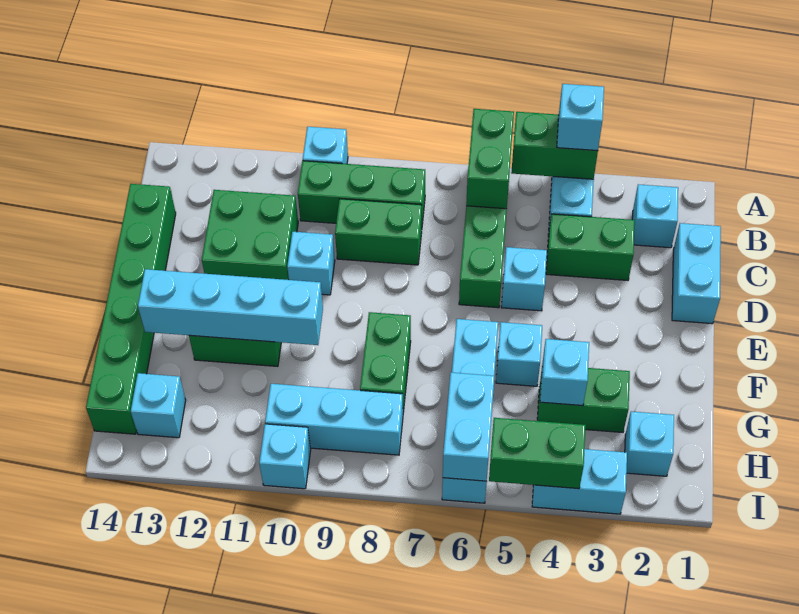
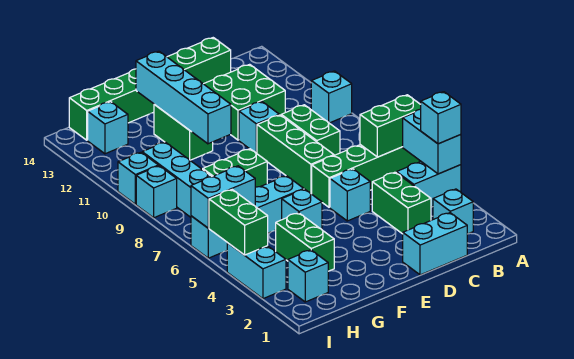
green brick A4:A5 level 2 -> cyan brick A4:A5 level 2
green brick B8:B10 level 1 -> green brick D7:D9 level 1
cyan brick G4 level 2 -> cyan brick I9 level 1

